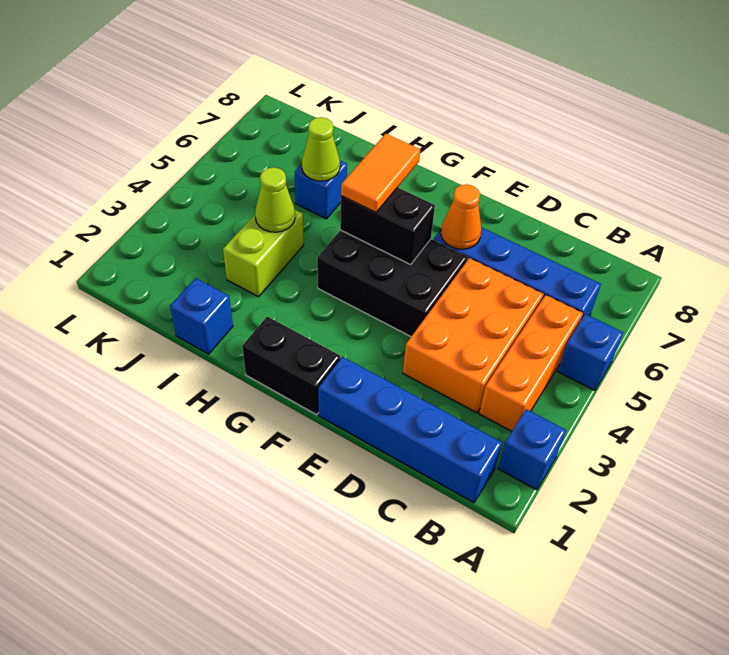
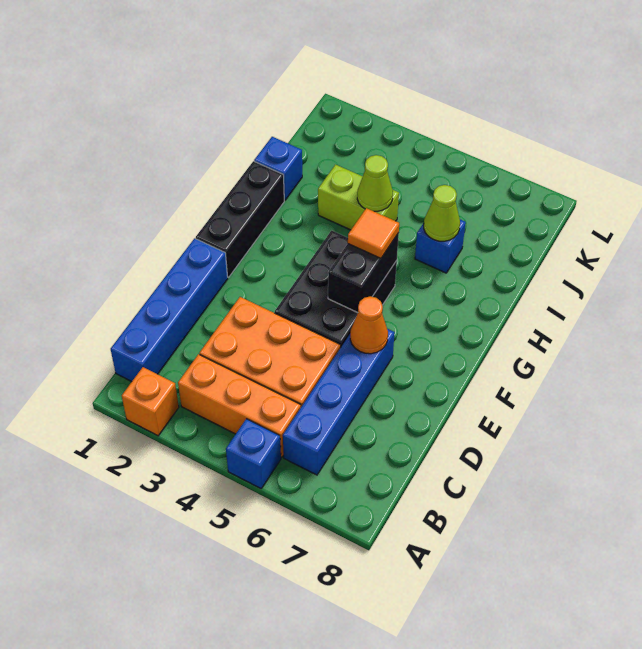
blue brick A2 level 1 -> orange brick A2 level 1
black brick F1:G1 level 1 -> black brick F1:H1 level 1
orange tile G5:G6 level 3 -> orange tile G5 level 3

